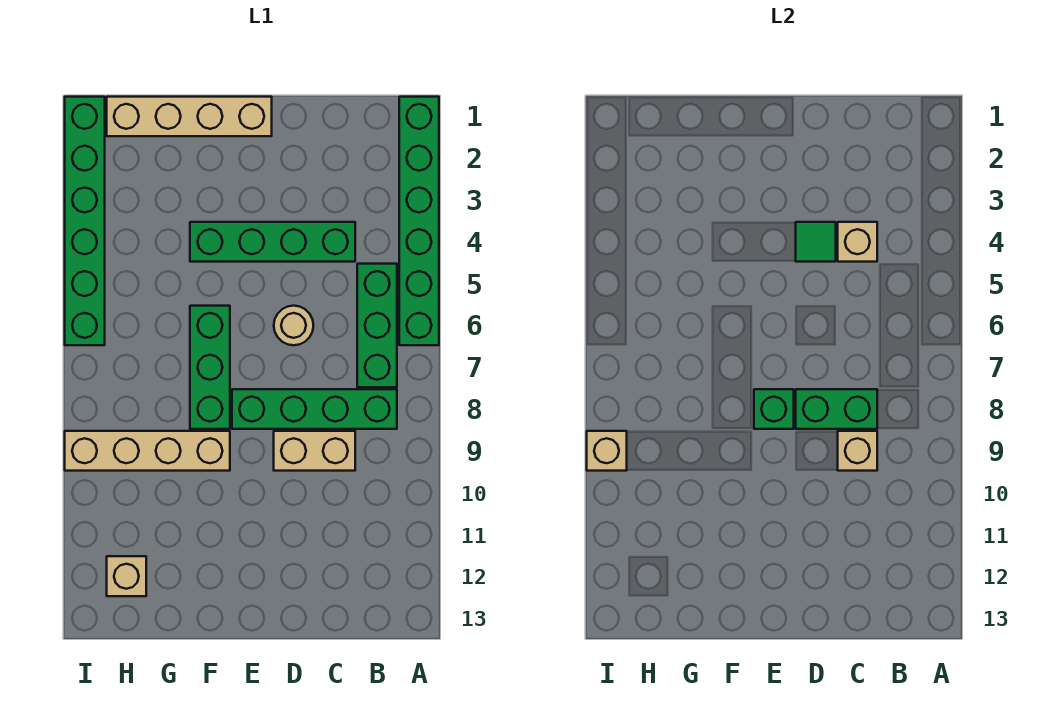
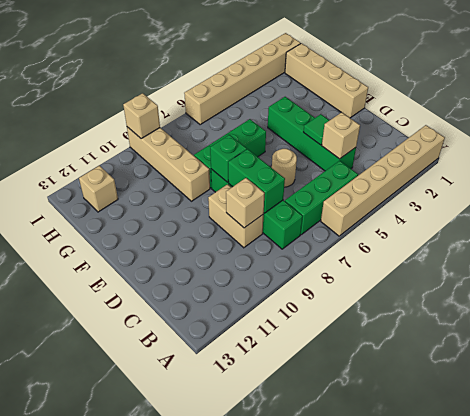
green brick A1:A6 level 1 -> tan brick A1:A6 level 1
green brick I1:I6 level 1 -> tan brick I1:I6 level 1

